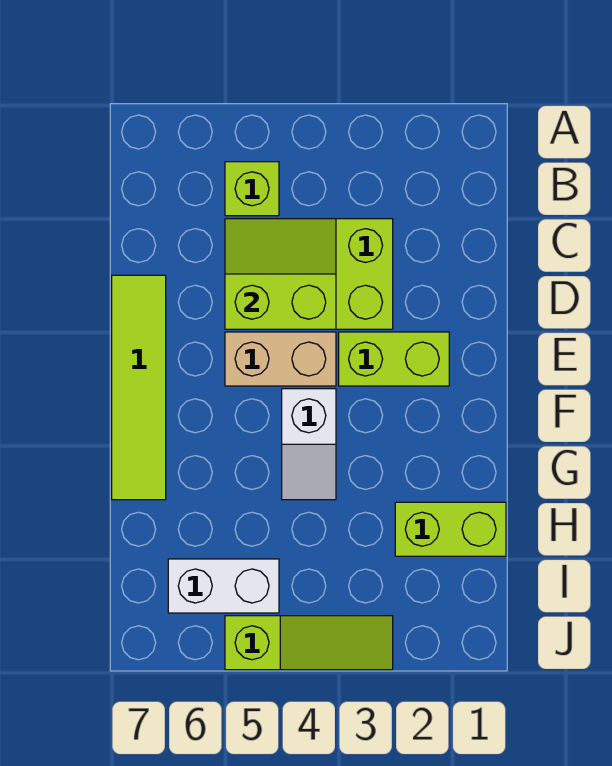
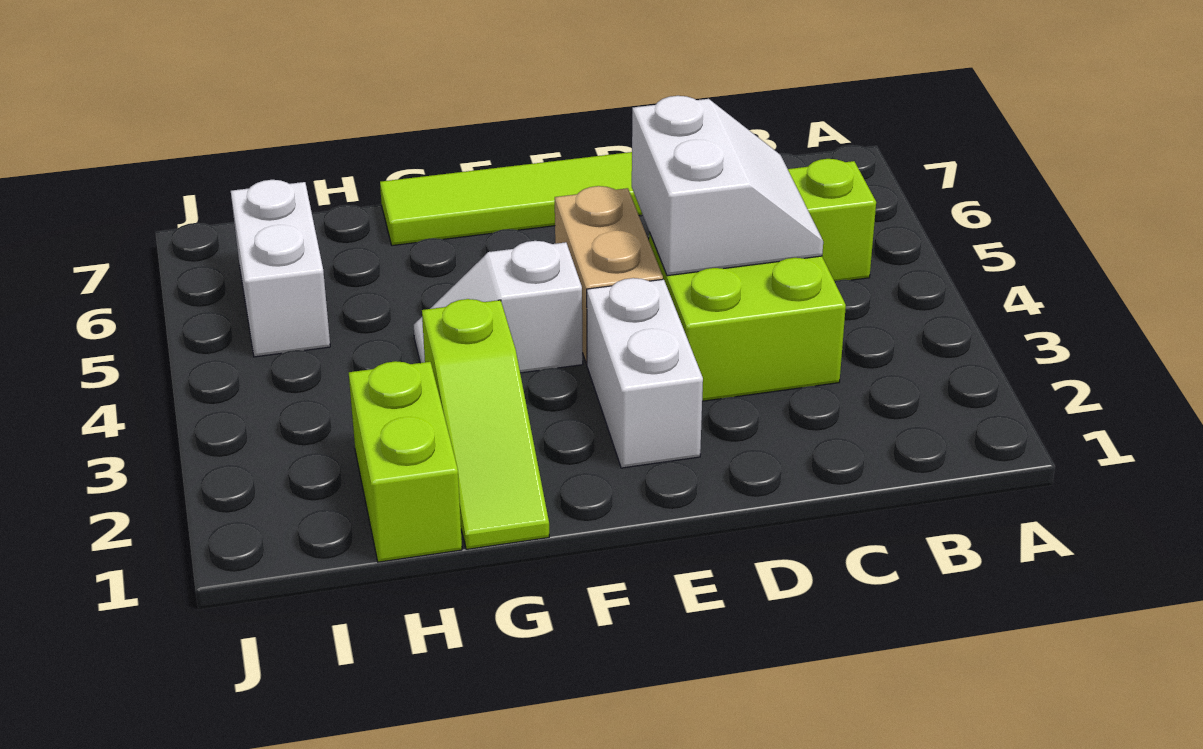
lime slope C4:D5 level 2 top D -> white slope C4:D5 level 2 top D
lime brick E2:E3 level 1 -> white brick E2:E3 level 1
lime slope J3:J5 level 1 top 5 -> lime slope G1:G3 level 1 top 3

